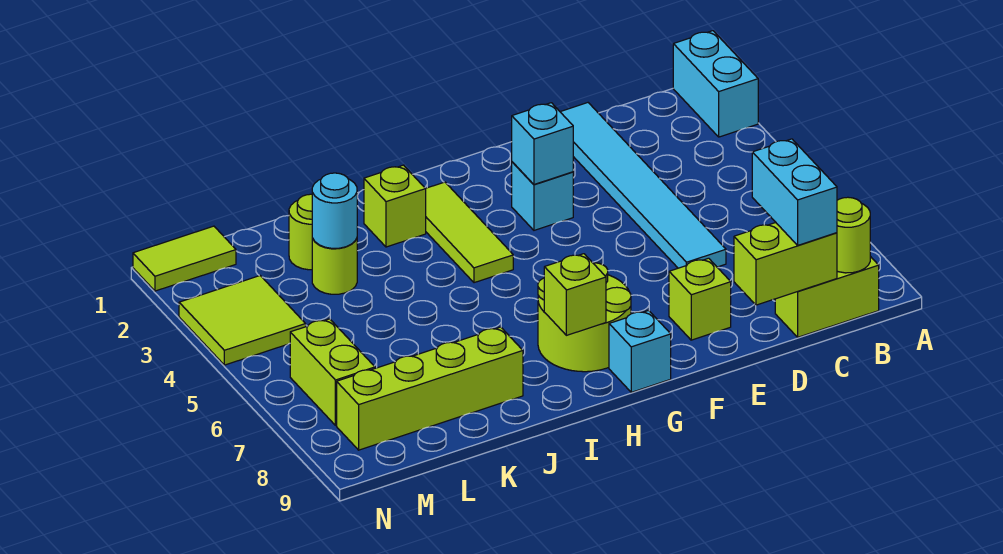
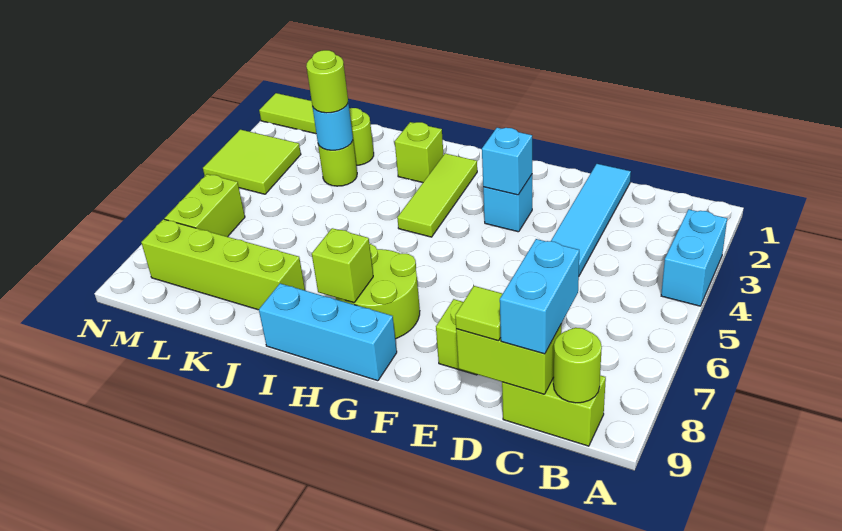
cyan brick A1:A2 level 1 -> cyan brick A3:A4 level 1
none -> lime tile D9 level 3
cyan brick G9 level 1 -> cyan brick G9:I9 level 1
none -> lime round brick K3 level 3

